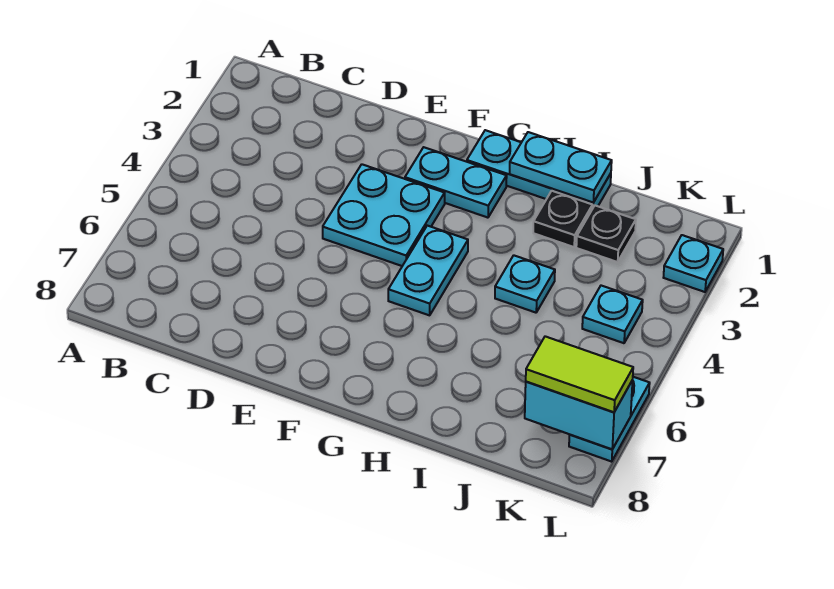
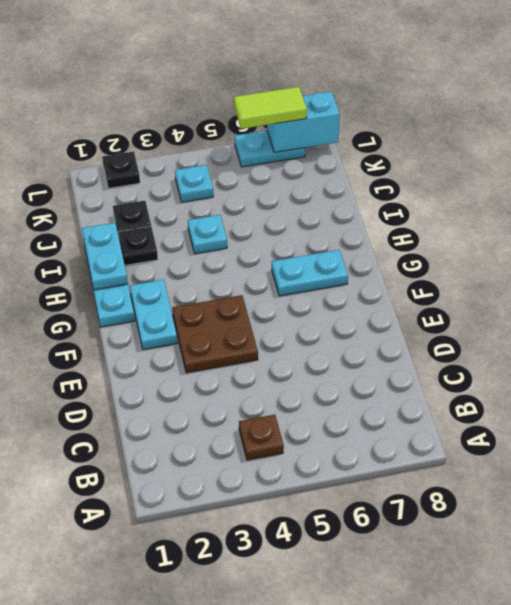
none -> brown plate B4 level 1
cyan plate E3:F4 level 1 -> brown plate E3:F4 level 1
cyan plate G4:G5 level 1 -> cyan plate G6:G7 level 1
cyan brick K7:L7 level 2 -> cyan brick L7:L8 level 2
lime tile K7:L7 level 3 -> lime tile L6:L7 level 3
cyan plate L2 level 1 -> black plate L2 level 1

